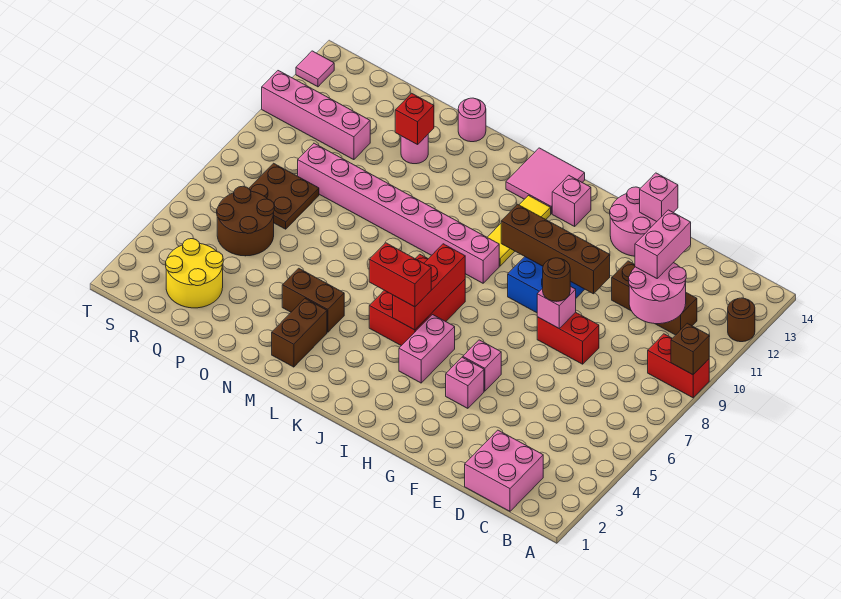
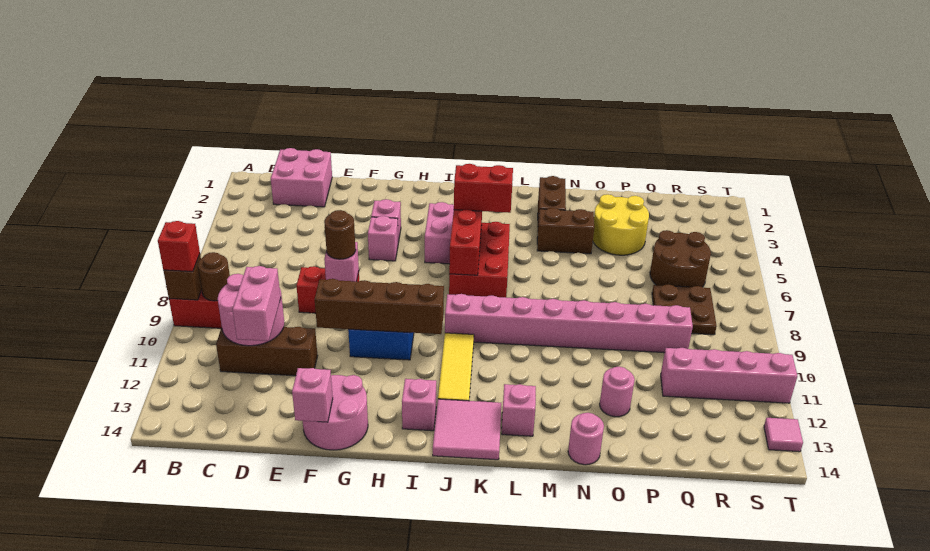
brown round brick A12 level 1 -> brown round brick B9 level 2
none -> pink brick L13 level 1
red brick O12 level 2 -> red brick A9 level 3
yellow round brick Q2:R3 level 1 -> yellow round brick O3:P4 level 1

